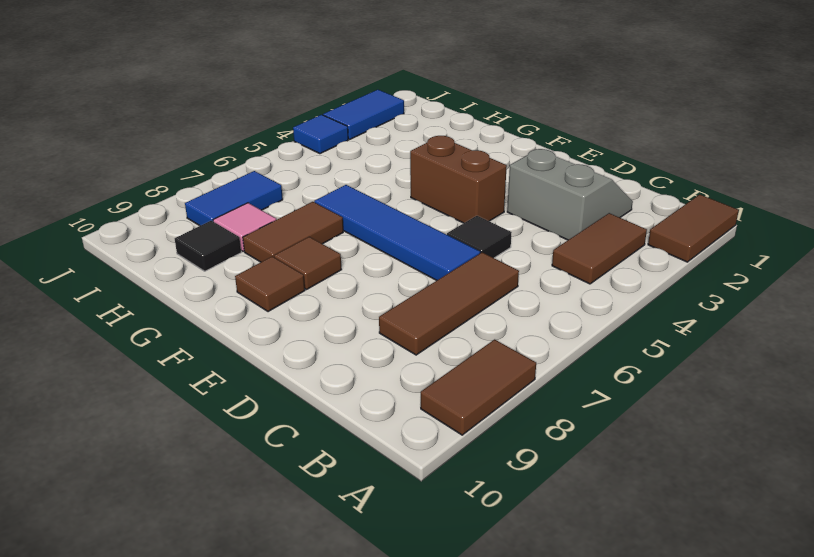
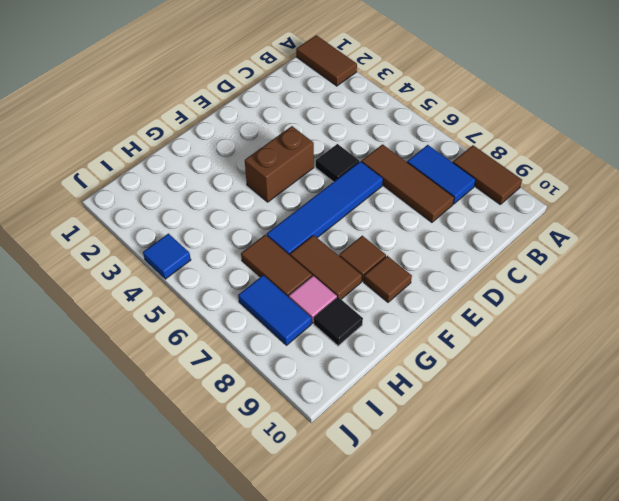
brown tile B3:B4 level 1 -> brown tile H6:H7 level 1
grey slope C2:D3 level 1 top 3 -> none
blue tile J2:J3 level 1 -> blue tile B7:B8 level 1

